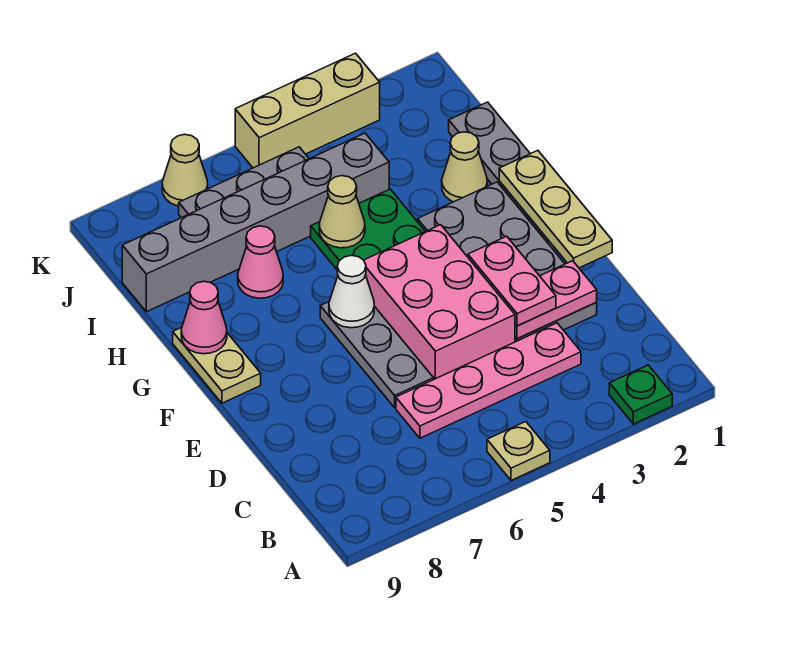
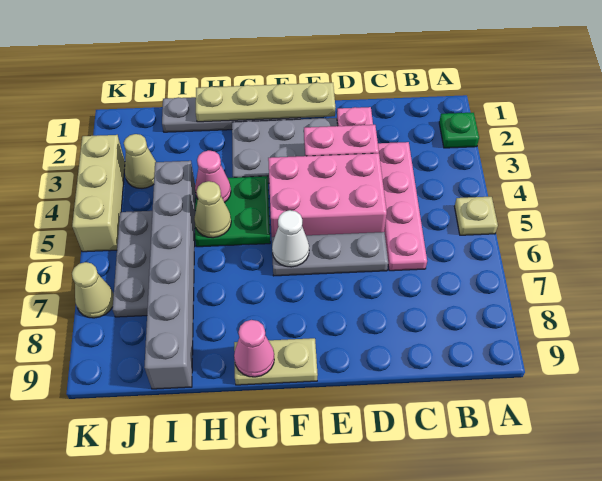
tan plate E1:G1 level 2 -> tan plate E1:H1 level 2
tan cone H2 level 1 -> tan cone J3 level 1
pink cone H7 level 1 -> pink cone H4 level 2

